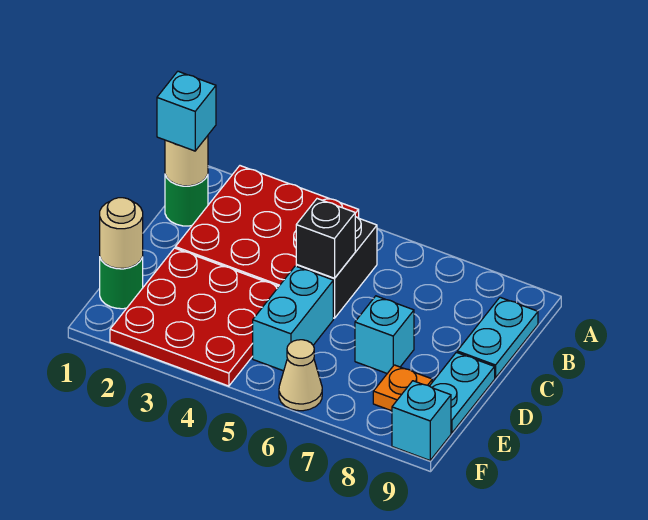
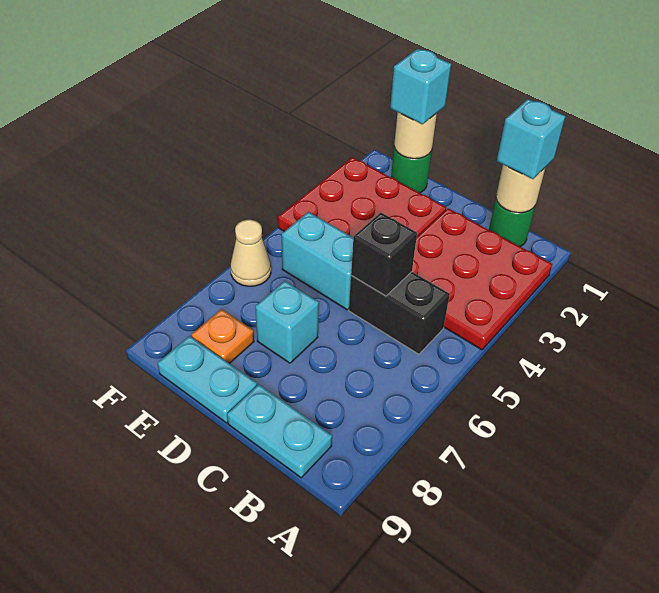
cyan brick F9 level 1 -> cyan brick E1 level 3

